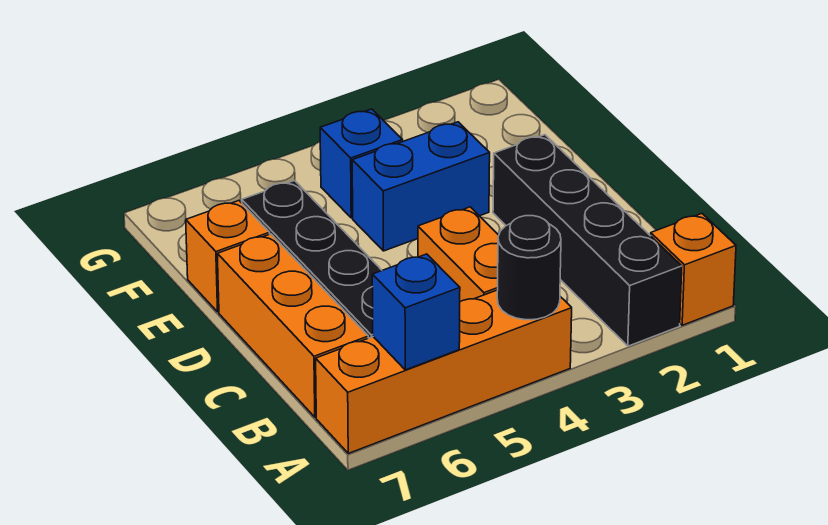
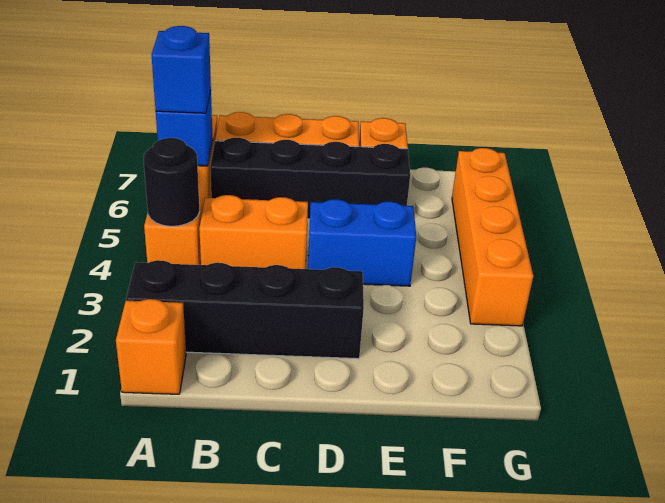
blue brick E3:E4 level 1 -> blue brick D4:E4 level 1
blue brick F4 level 1 -> blue brick A6 level 3
none -> orange brick G3:G6 level 1

